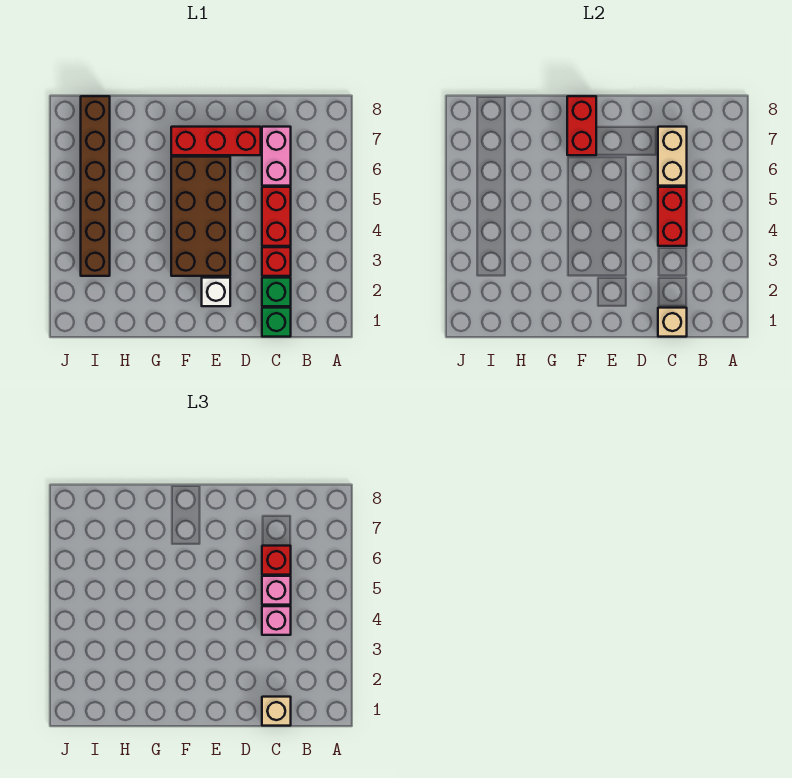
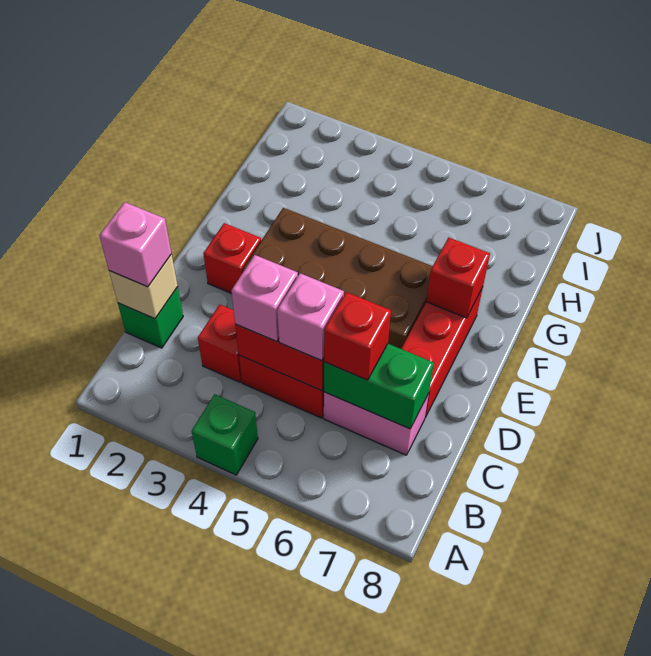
tan brick C1 level 3 -> pink brick C1 level 3
green brick C2 level 1 -> green brick A4 level 1
tan brick C6:C7 level 2 -> green brick C6:C7 level 2
white brick E2 level 1 -> red brick E2 level 1
red brick F7:F8 level 2 -> red brick F7 level 2
brown brick I3:I8 level 1 -> none

